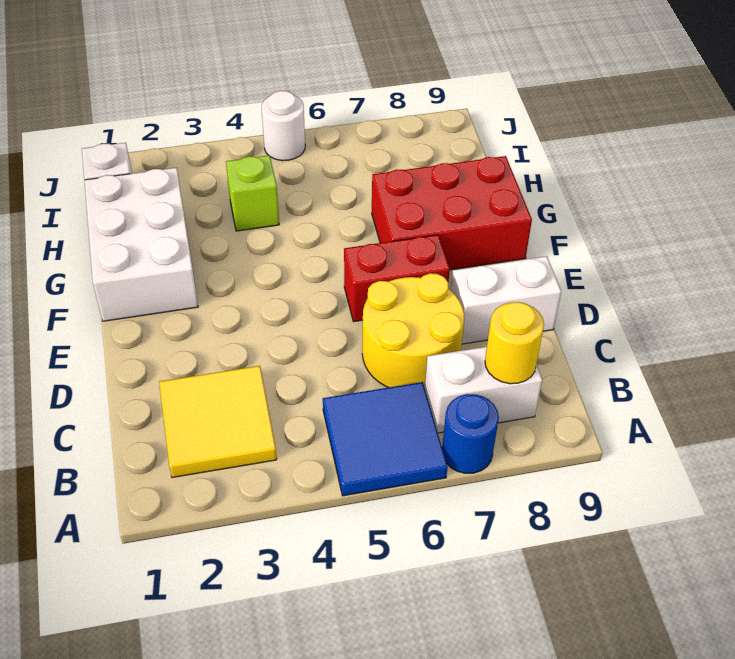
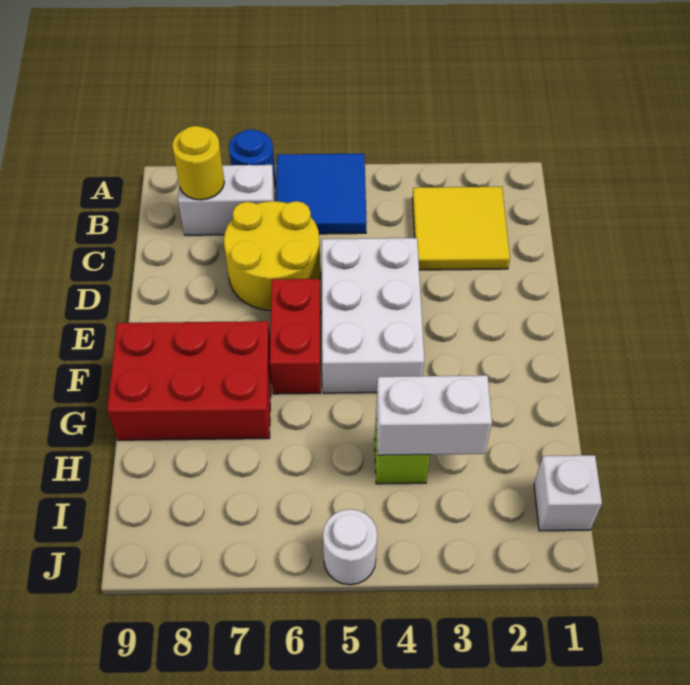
white brick D8:D9 level 1 -> white brick H3:H4 level 2
red brick E6:E7 level 1 -> red brick E6:F6 level 1
white brick F1:H2 level 1 -> white brick D4:F5 level 1

